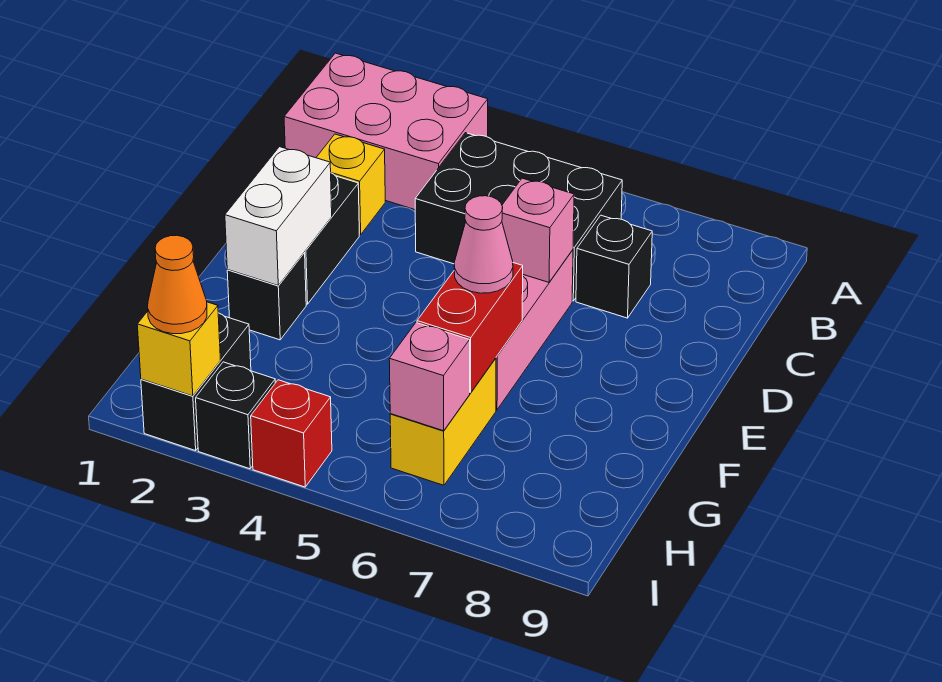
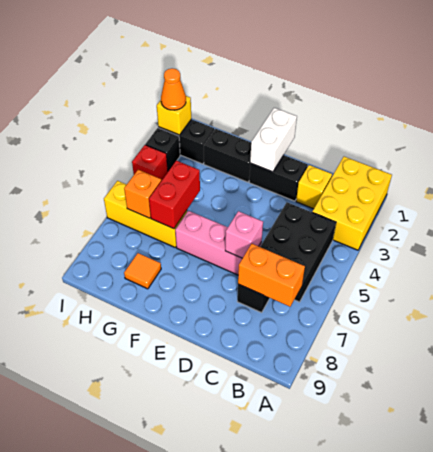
pink brick A1:B3 level 1 -> yellow brick A1:B3 level 1
none -> orange brick B7:C7 level 2
white brick E2:F2 level 2 -> white brick E1:E2 level 2
black brick F2 level 1 -> black brick F2:G2 level 1
red brick F6:G6 level 2 -> red brick G5:G6 level 2
pink cone F6 level 3 -> none
yellow brick G6:H6 level 1 -> yellow brick G6:I6 level 1
none -> orange tile G8 level 1
pink brick H6 level 2 -> orange brick H6 level 2

